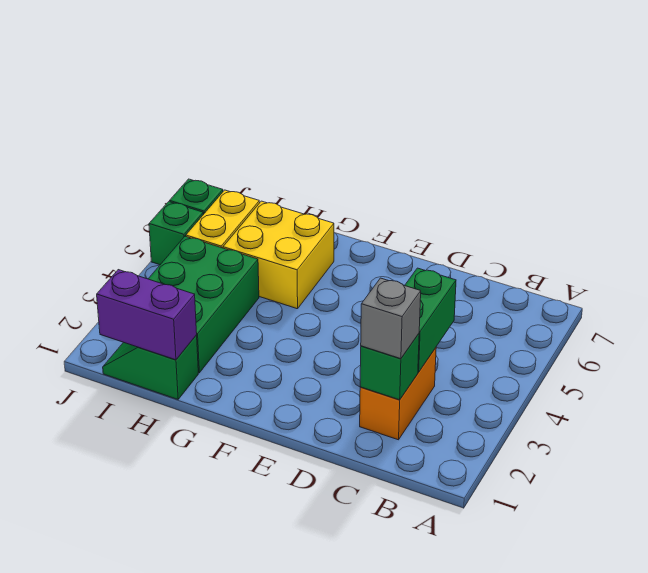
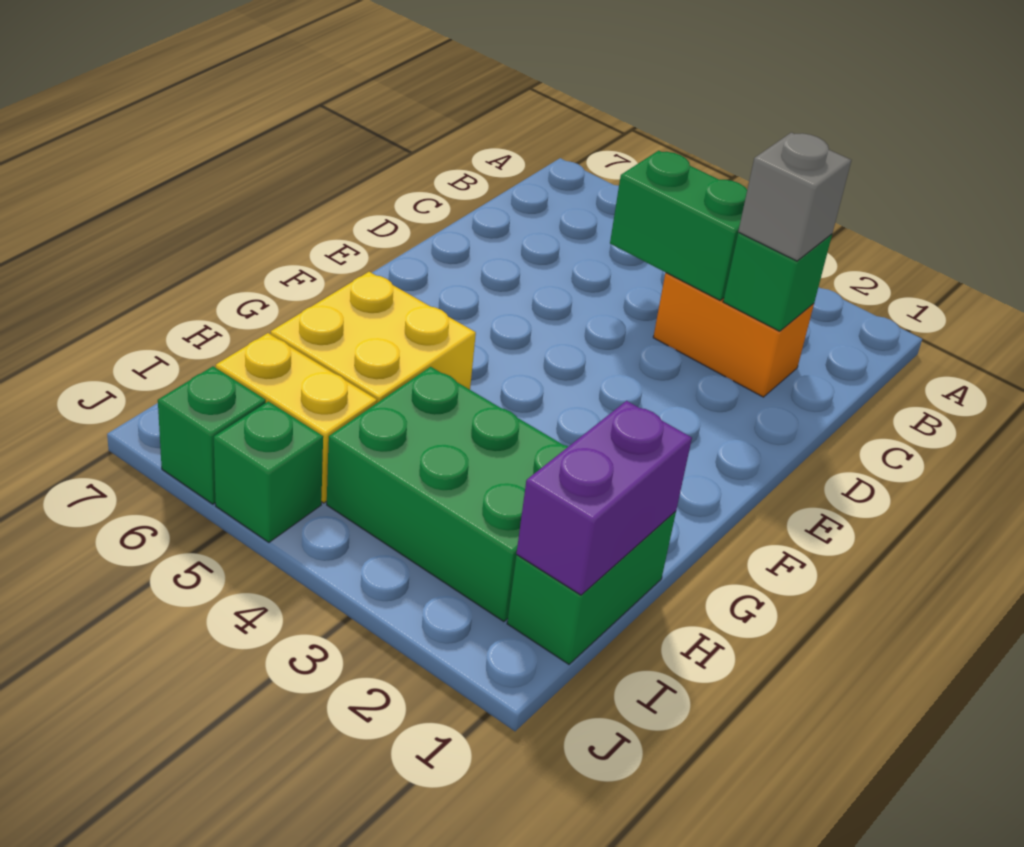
green slope H1:I1 level 1 top H -> green brick H1:I1 level 1

